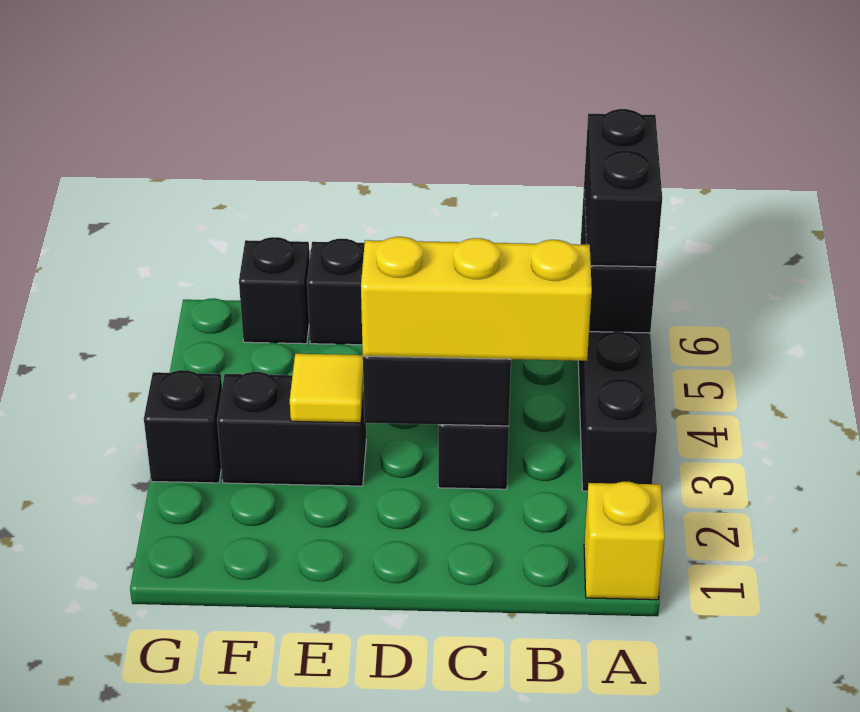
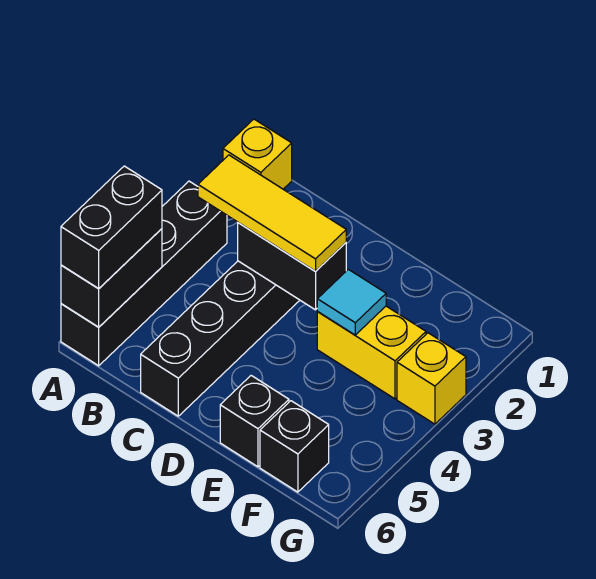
yellow brick B3:D3 level 3 -> yellow tile B3:D3 level 3
black brick E3:F3 level 1 -> yellow brick E3:F3 level 1
yellow tile E3 level 2 -> cyan tile E3 level 2
black brick G3 level 1 -> yellow brick G3 level 1

